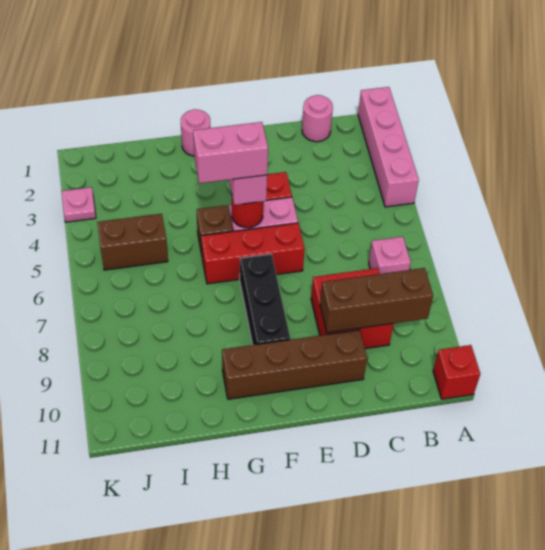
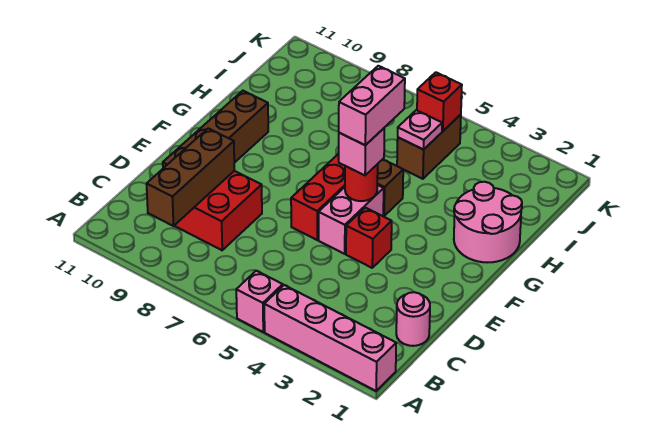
red brick A11 level 1 -> red brick J5 level 2
pink brick B7 level 1 -> pink brick A5 level 1
black brick F7:F9 level 1 -> none
pink round brick G1 level 1 -> pink round brick G1:H2 level 1
pink plate K3 level 1 -> pink plate I5 level 2

